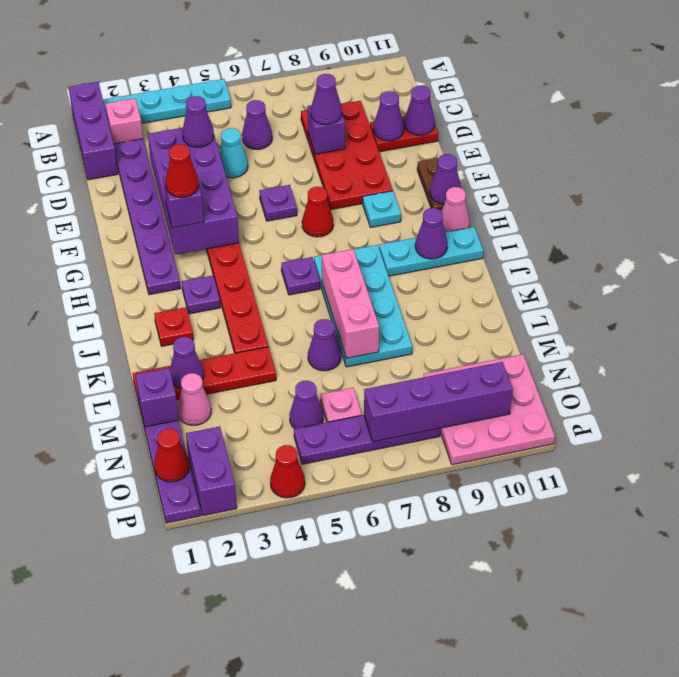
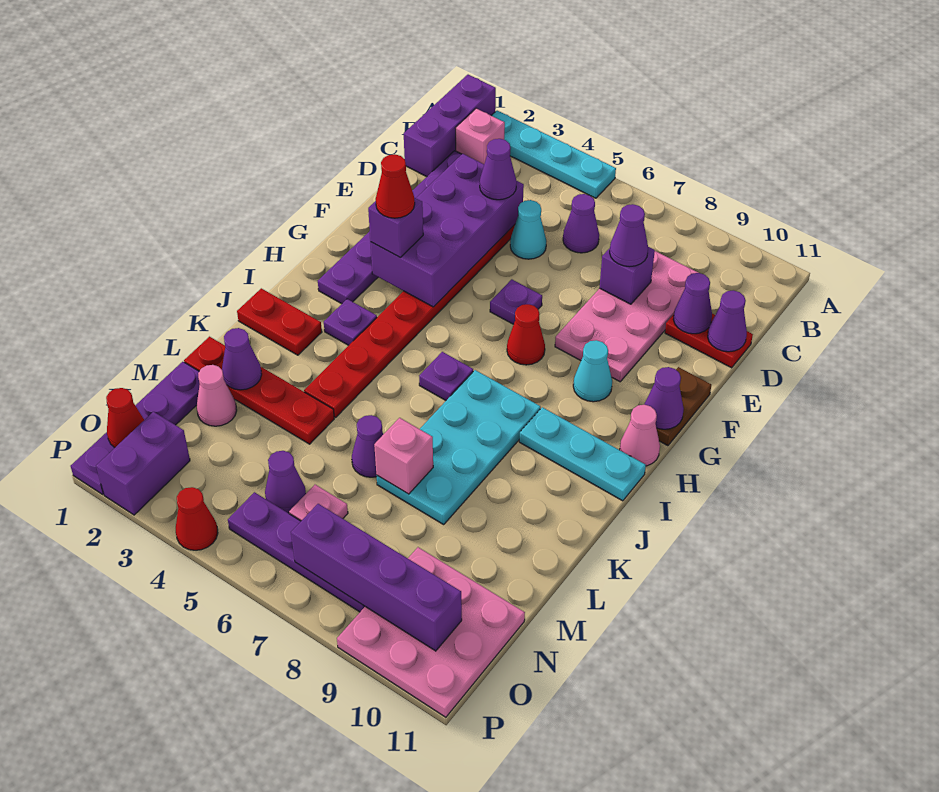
red plate C8:F9 level 1 -> pink plate C8:F9 level 1
cyan plate G9 level 1 -> cyan cone G9 level 1
purple cone I10 level 2 -> none
red plate J2 level 1 -> red plate J1:J2 level 1
pink brick J7:L7 level 2 -> pink brick L7 level 2
purple brick M1 level 2 -> none

